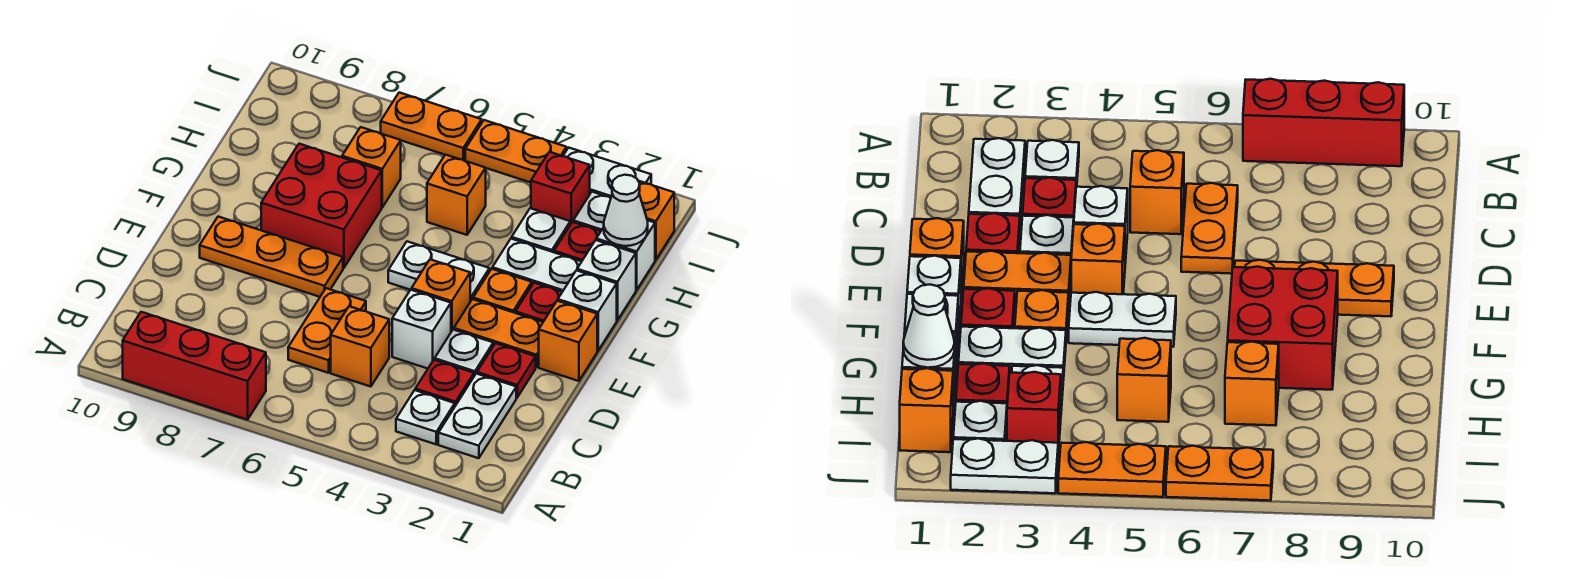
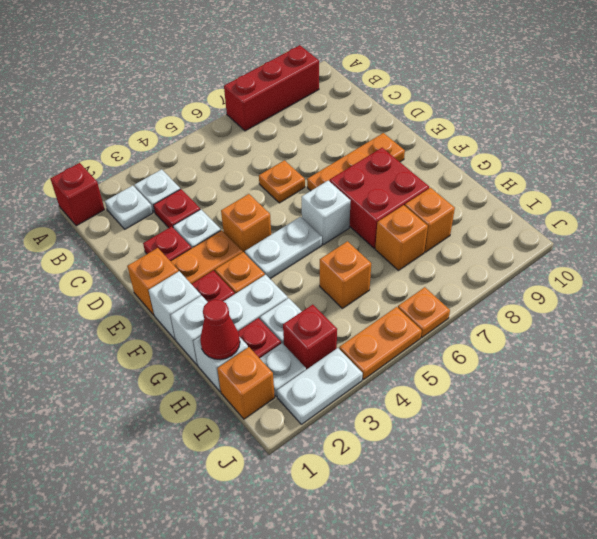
none -> red brick A1 level 1
white plate B2:C2 level 1 -> white plate B2 level 1
orange brick C5 level 1 -> orange brick H8 level 1
orange plate C6:D6 level 1 -> orange plate D6 level 1
white brick D4 level 1 -> white brick F6 level 1
white cone H1 level 2 -> red cone H1 level 2
orange plate J6:J7 level 1 -> orange plate J6 level 1

